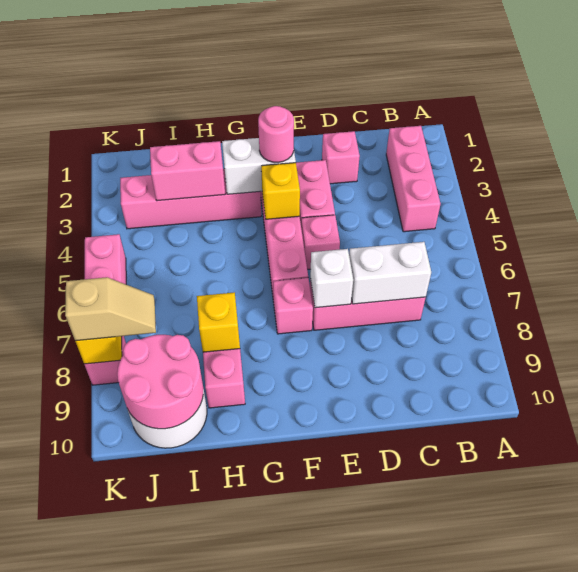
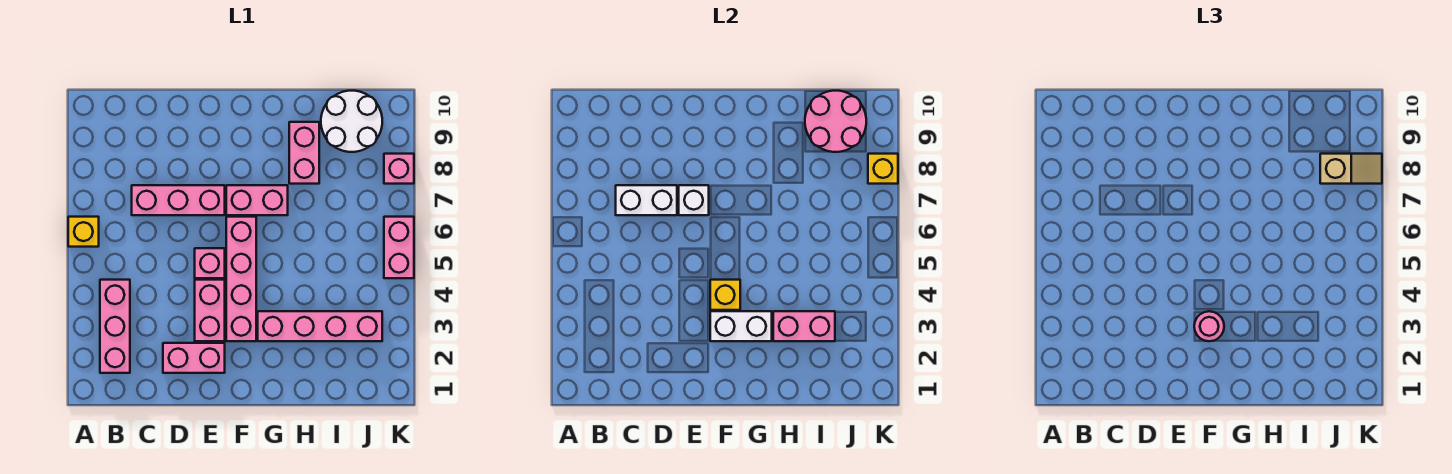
pink brick D2 level 1 -> pink brick D2:E2 level 1
pink brick F7 level 1 -> pink brick F7:G7 level 1
yellow brick H8 level 2 -> yellow brick A6 level 1
tan slope J8:K8 level 3 top K -> tan slope J8:K8 level 3 top J

